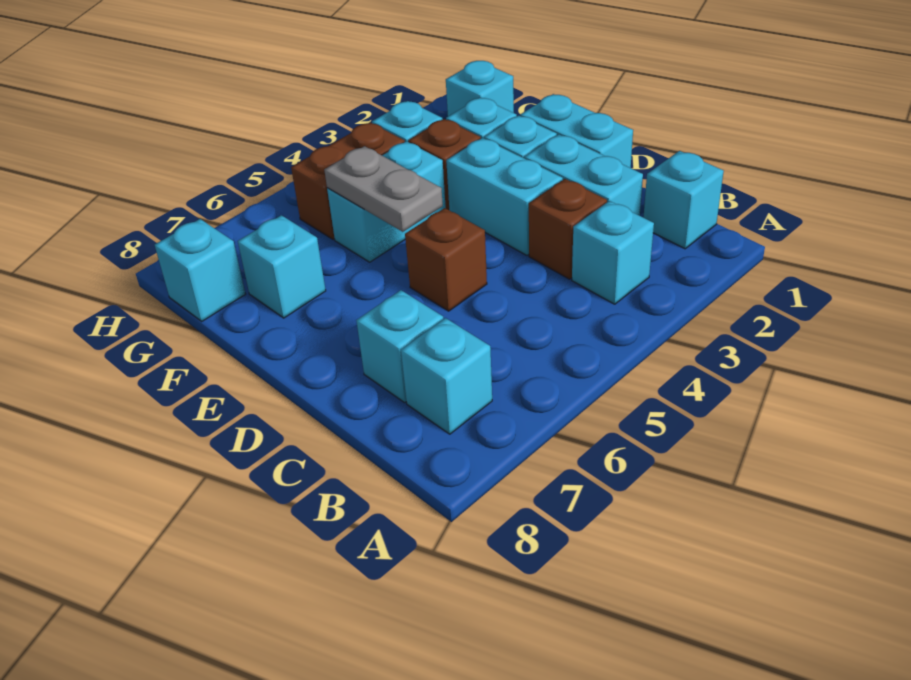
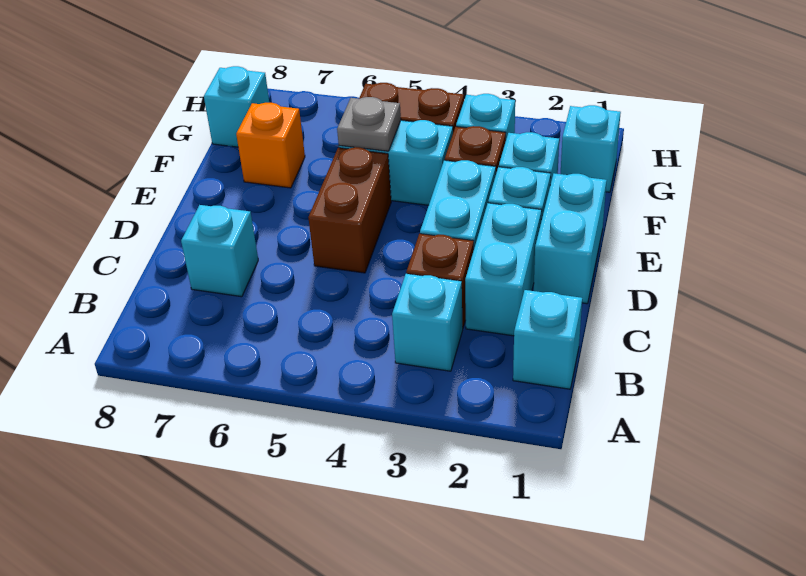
cyan brick B7 level 1 -> none
brown brick D5 level 1 -> brown brick D5:E5 level 1
grey plate E5:F5 level 2 -> grey plate F5 level 2
cyan brick F7 level 1 -> orange brick F7 level 1

